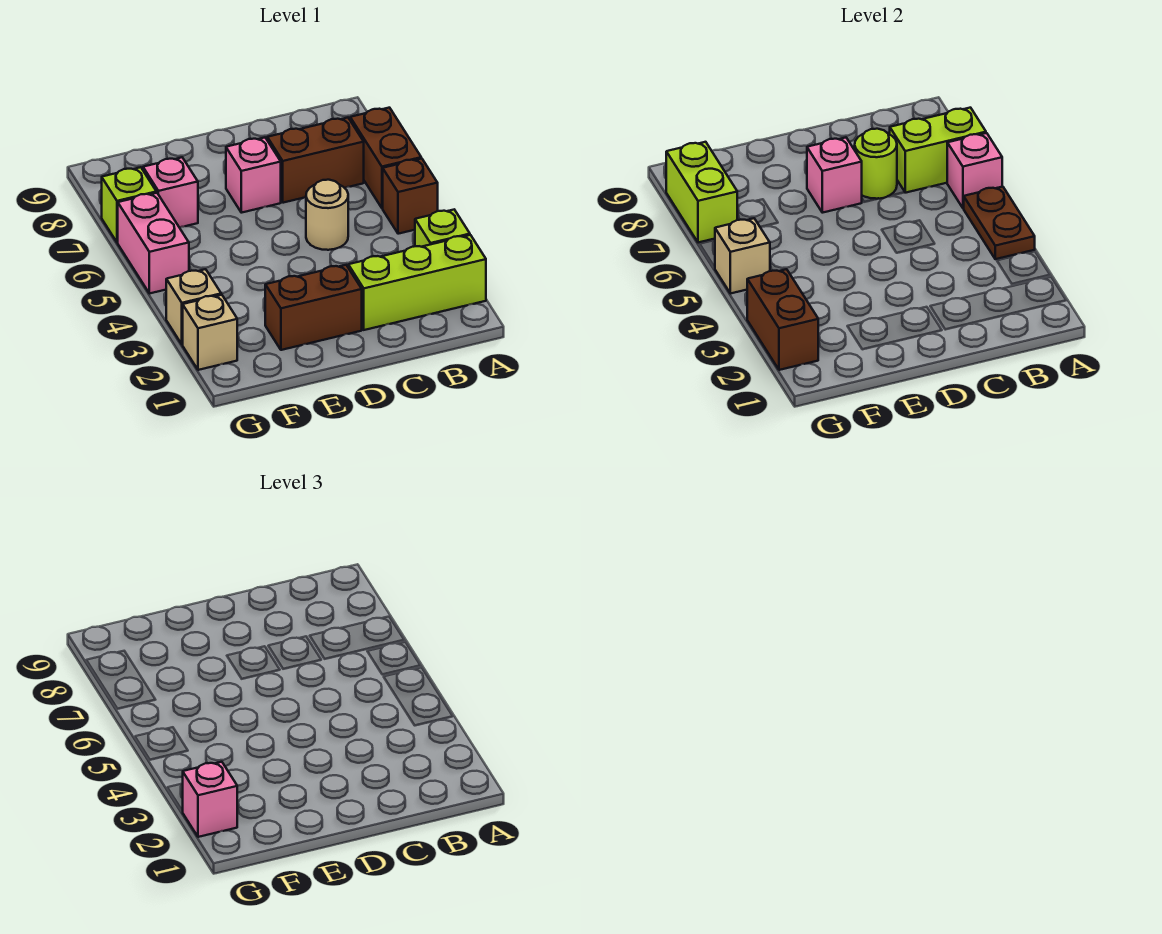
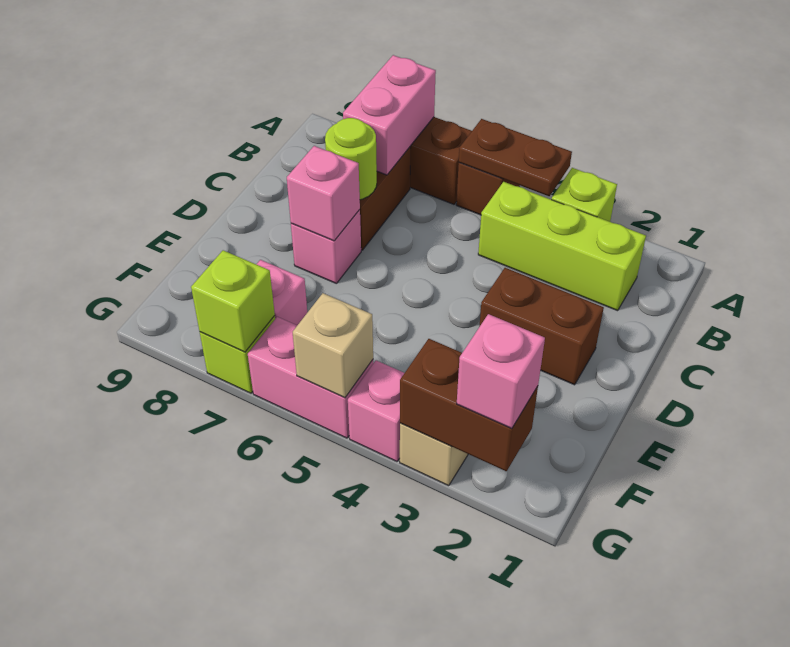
lime brick A2:C2 level 1 -> lime brick B2:B4 level 1
pink brick A6 level 2 -> pink brick G4 level 1
lime brick A7:B7 level 2 -> pink brick A7:B7 level 2
tan round brick C5 level 1 -> none
brown brick D2:E2 level 1 -> brown brick D2:D3 level 1
tan brick G2 level 1 -> none
lime brick G7:G8 level 2 -> lime brick G7 level 2

